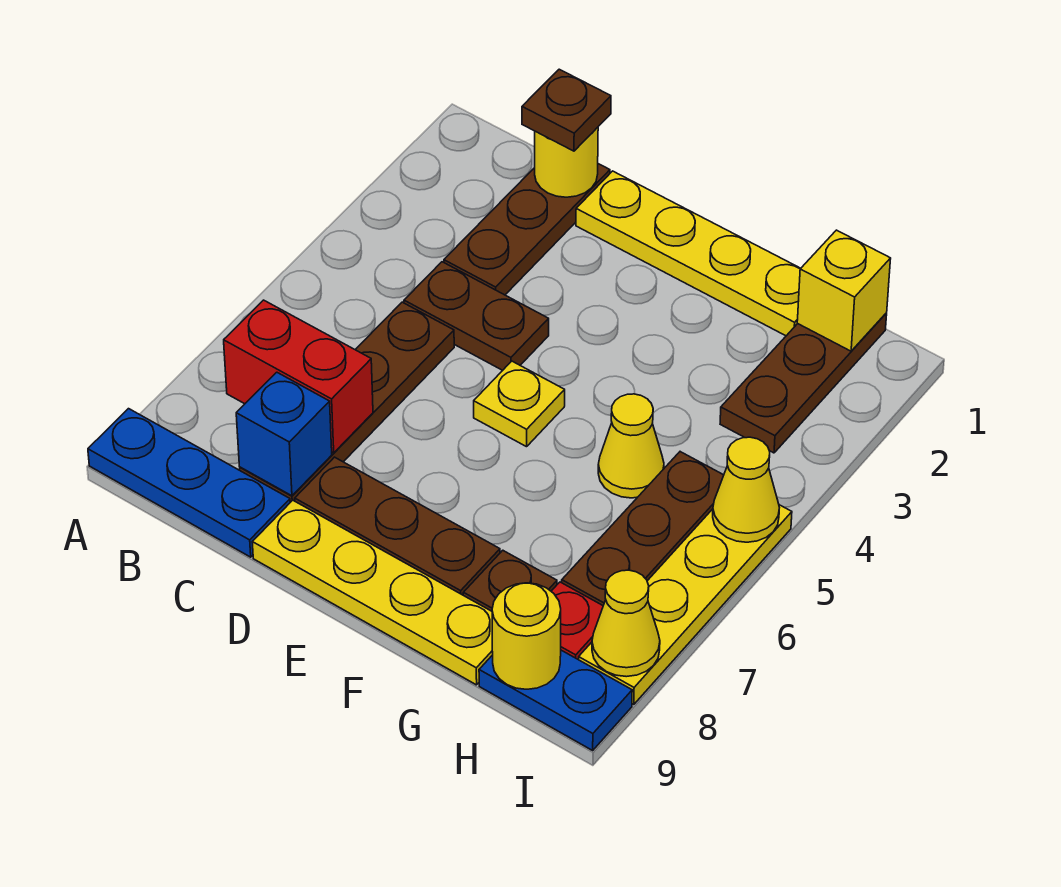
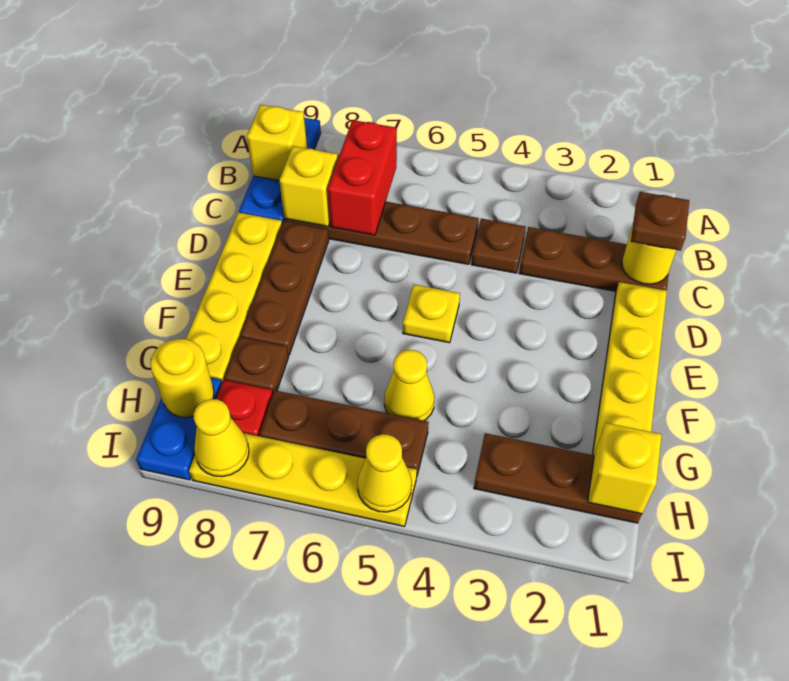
none -> yellow brick B9 level 2
brown plate C4:D4 level 1 -> brown plate C4 level 1
blue brick C8 level 2 -> yellow brick C8 level 2

